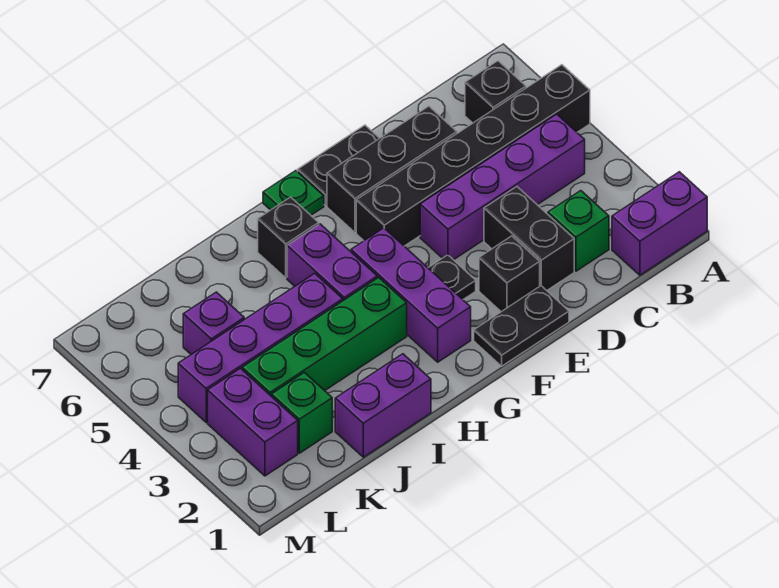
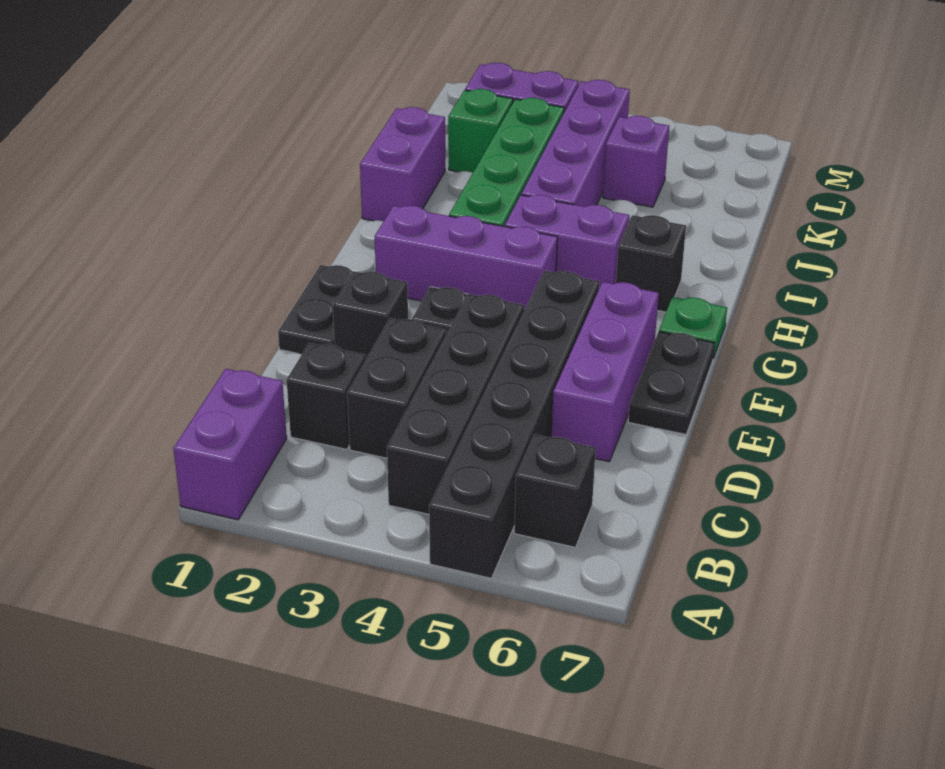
purple brick B4:E4 level 1 -> black brick B4:E4 level 1
green brick C2 level 1 -> black brick C2 level 1
black brick D2:D3 level 1 -> black brick C3:D3 level 1
black brick D6:F6 level 1 -> purple brick D6:F6 level 1

